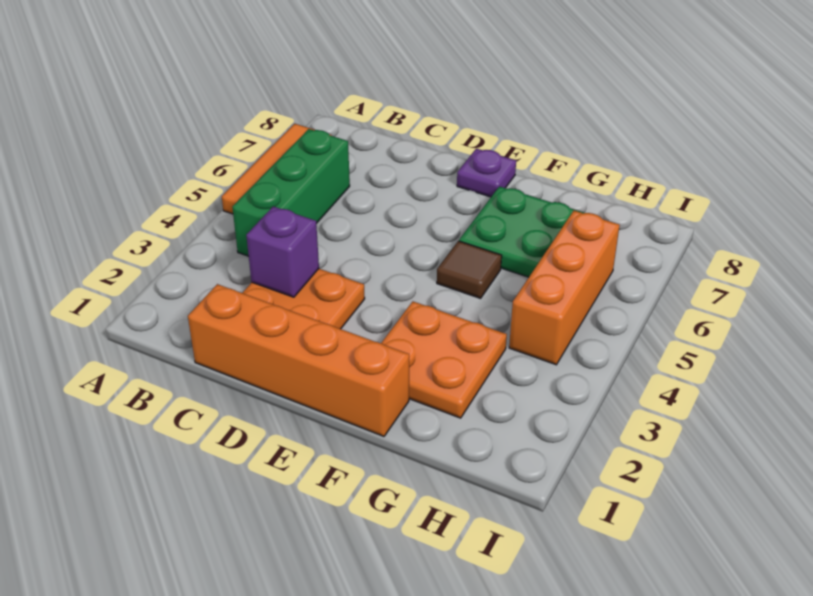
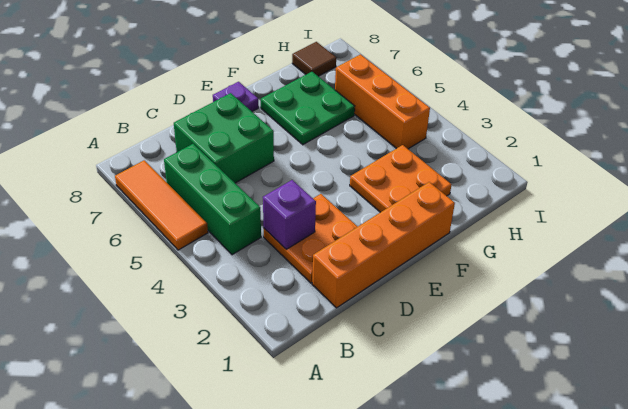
none -> green brick C6:D7 level 1
brown tile F5 level 1 -> brown tile H8 level 1

